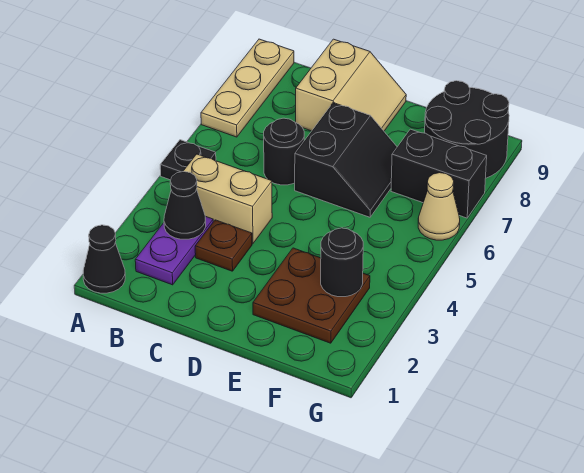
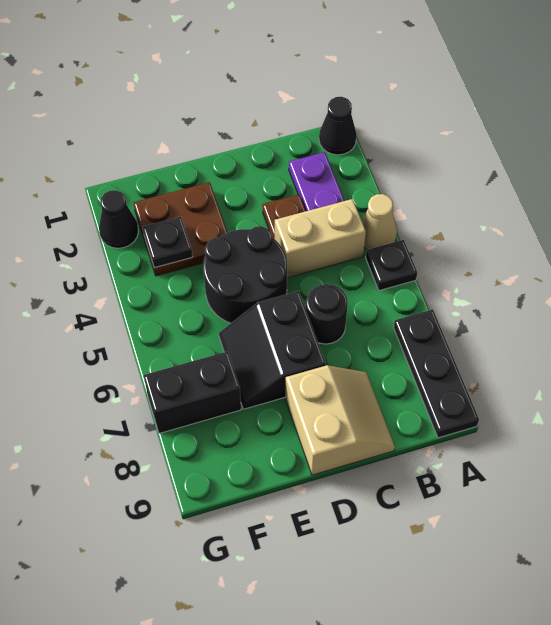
tan plate A7:A9 level 1 -> black plate A7:A9 level 1
black cone B3 level 2 -> black cone G2 level 1
tan slope C8:D9 level 1 top C -> tan slope C8:D9 level 1 top D
black round brick F3 level 2 -> black plate F3 level 2
black round brick F8:G9 level 1 -> black round brick D4:E5 level 1
tan cone G6 level 1 -> tan cone A4 level 1

